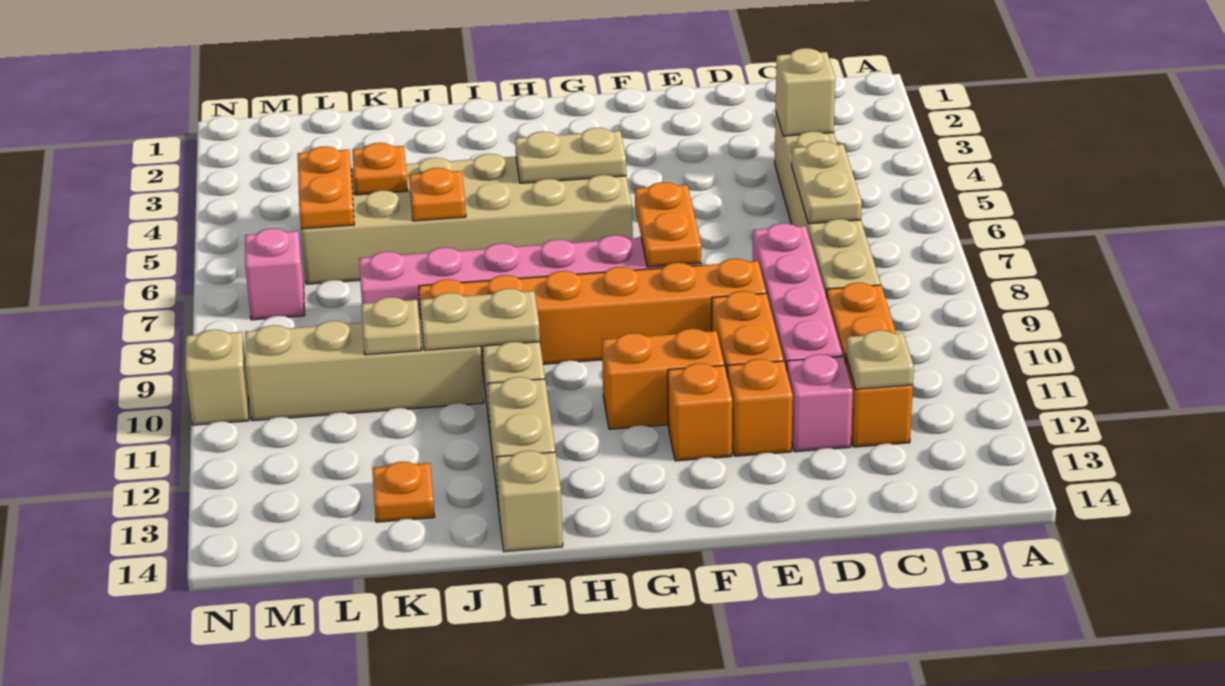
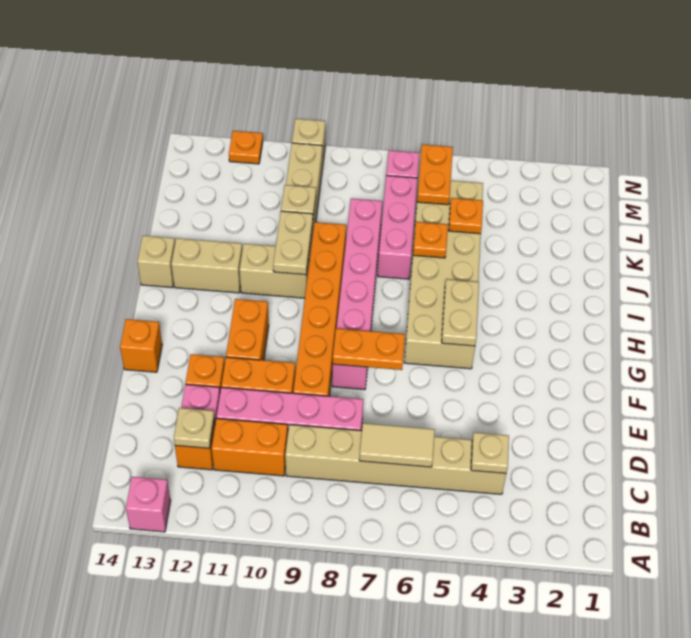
none -> pink brick A13 level 1
tan brick C4 level 2 -> tan plate C4 level 2
tan plate C6:C7 level 2 -> tan tile C6:C7 level 2
orange brick F12 level 1 -> orange brick F14 level 1
none -> pink brick J7:L7 level 1
orange plate K13 level 1 -> orange plate N12 level 1
orange plate L5:L6 level 2 -> orange plate L6:M6 level 2

